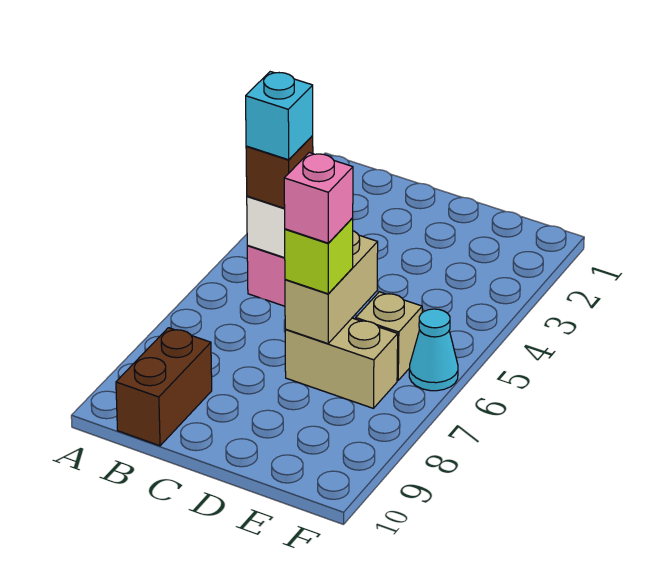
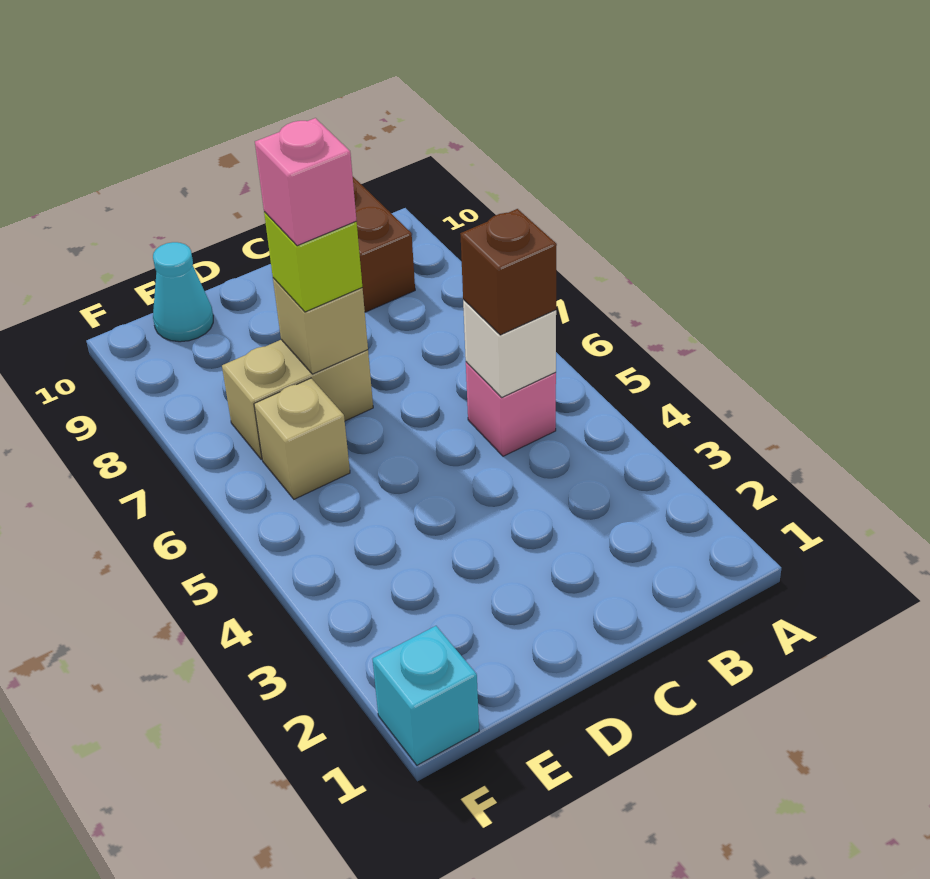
cyan brick B5 level 4 -> cyan brick F1 level 1
tan brick D6:D7 level 2 -> tan brick D7 level 2
cyan cone F6 level 1 -> cyan cone E10 level 1

